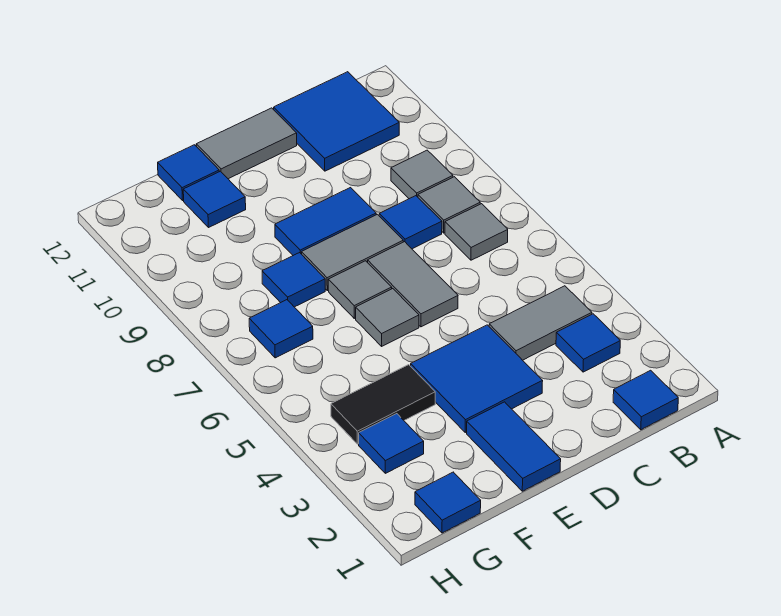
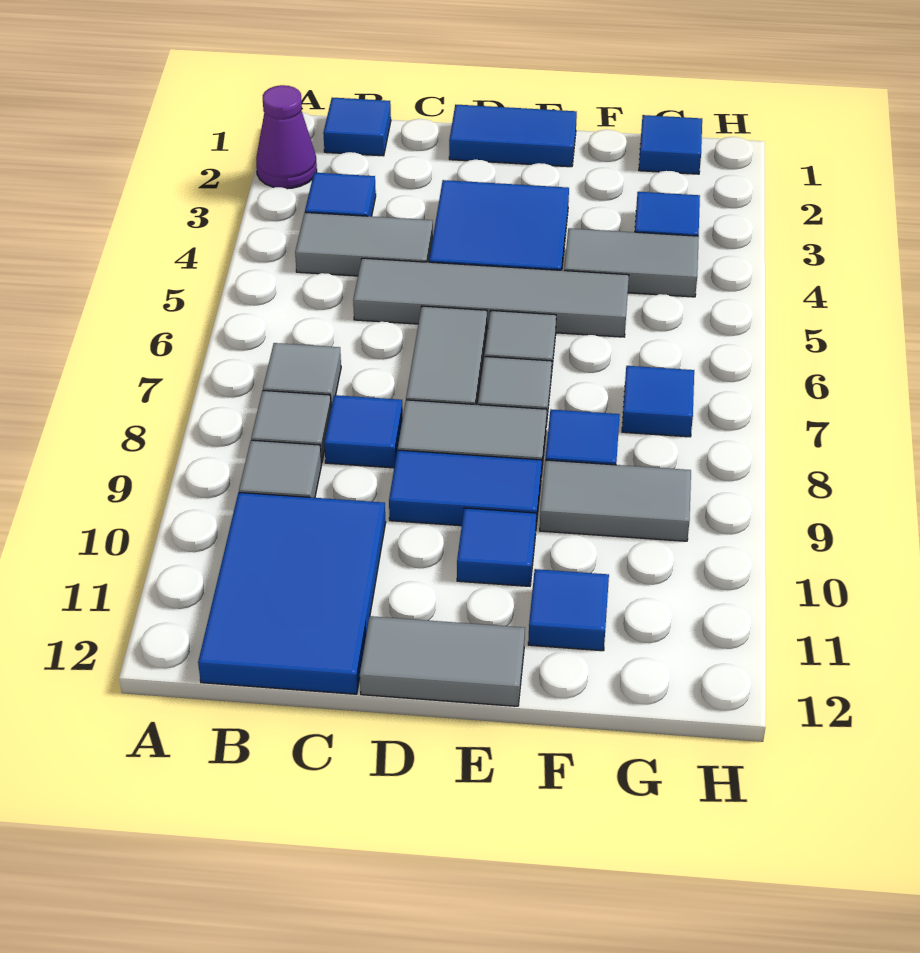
none -> purple cone A2 level 1
blue tile B11:C12 level 1 -> blue tile B10:C12 level 1
none -> grey tile C5:F5 level 1
blue tile E1:E2 level 1 -> blue tile D1:E1 level 1
black tile F4:G4 level 1 -> grey tile F4:G4 level 1
none -> grey tile F9:G9 level 1
blue tile F12 level 1 -> blue tile E10 level 1

